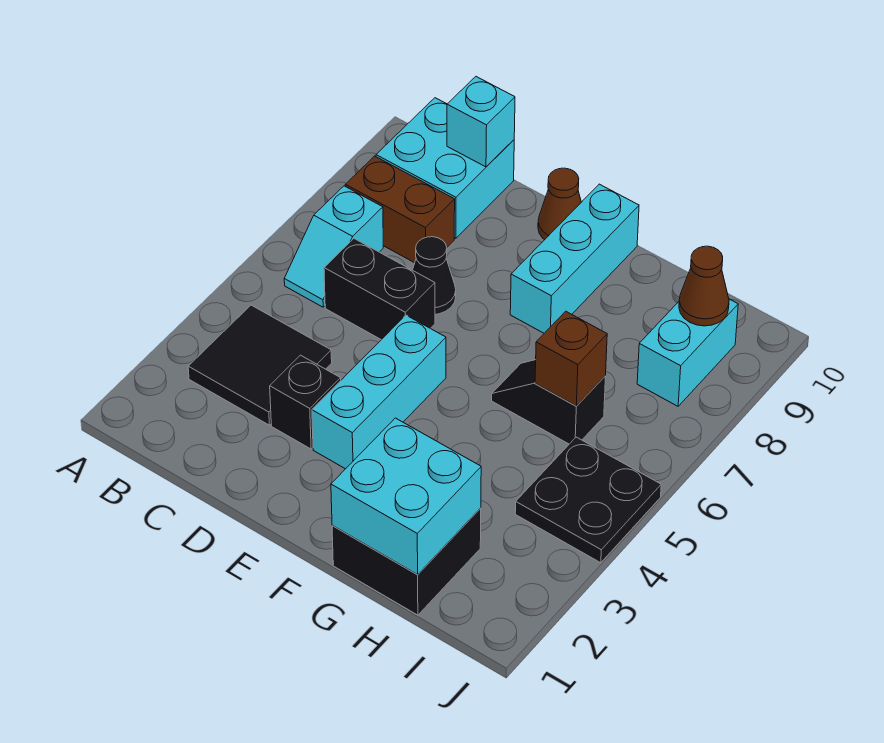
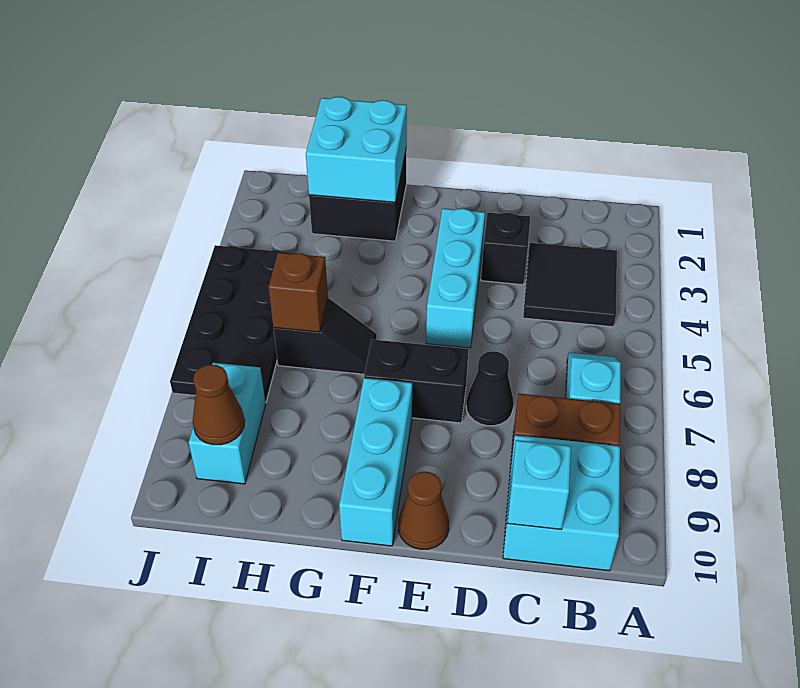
black brick C6:D6 level 1 -> black brick E7:F7 level 1
black plate I4:J5 level 1 -> black plate I4:J7 level 1

